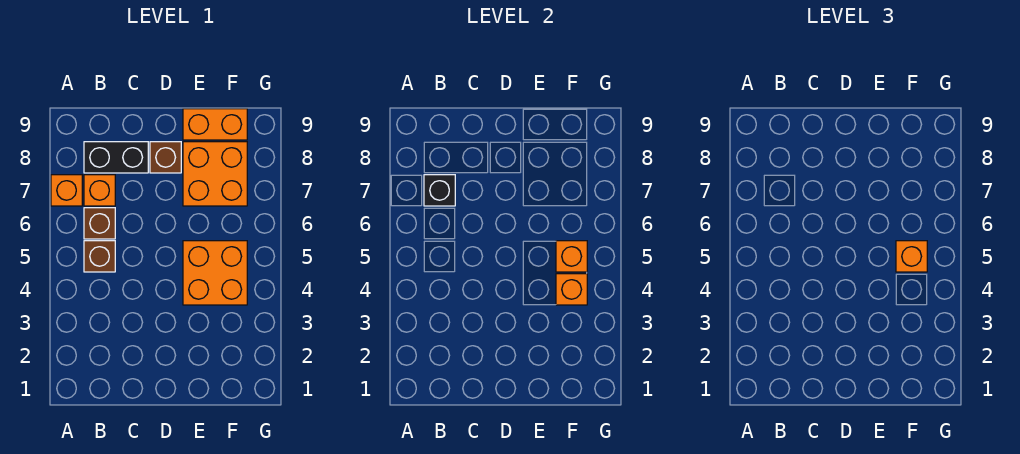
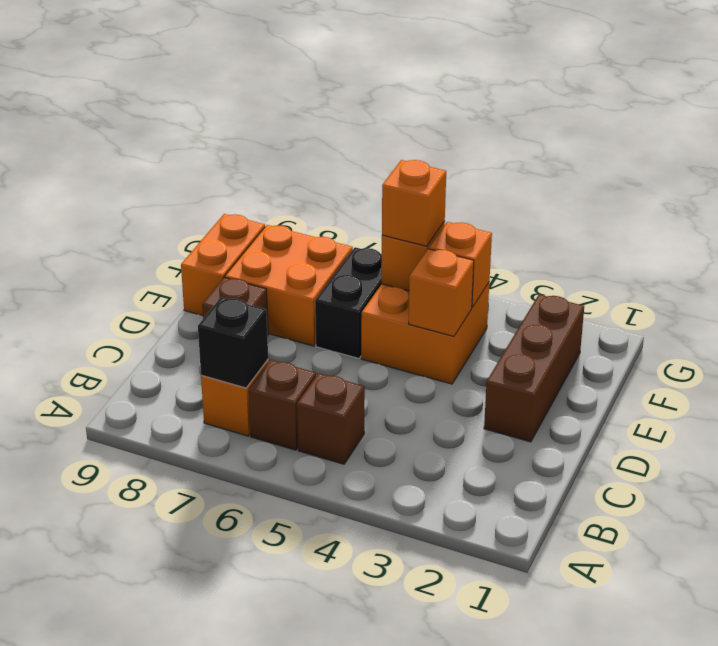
orange brick A7 level 1 -> orange brick E4 level 2
black brick B8:C8 level 1 -> black brick E6:F6 level 1
none -> brown brick D2:F2 level 1

